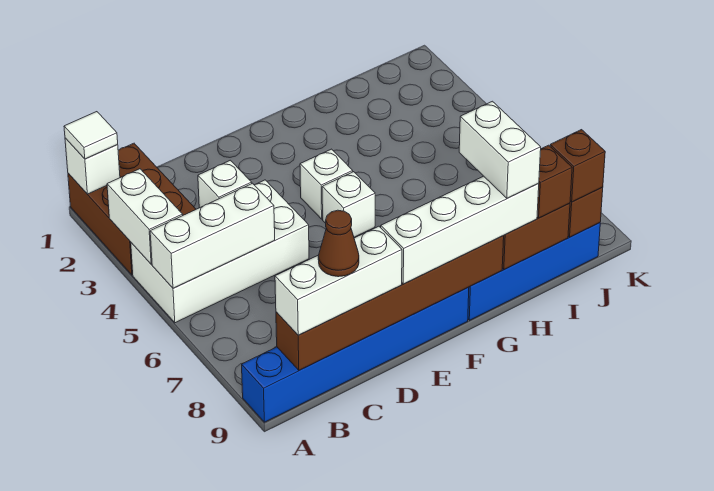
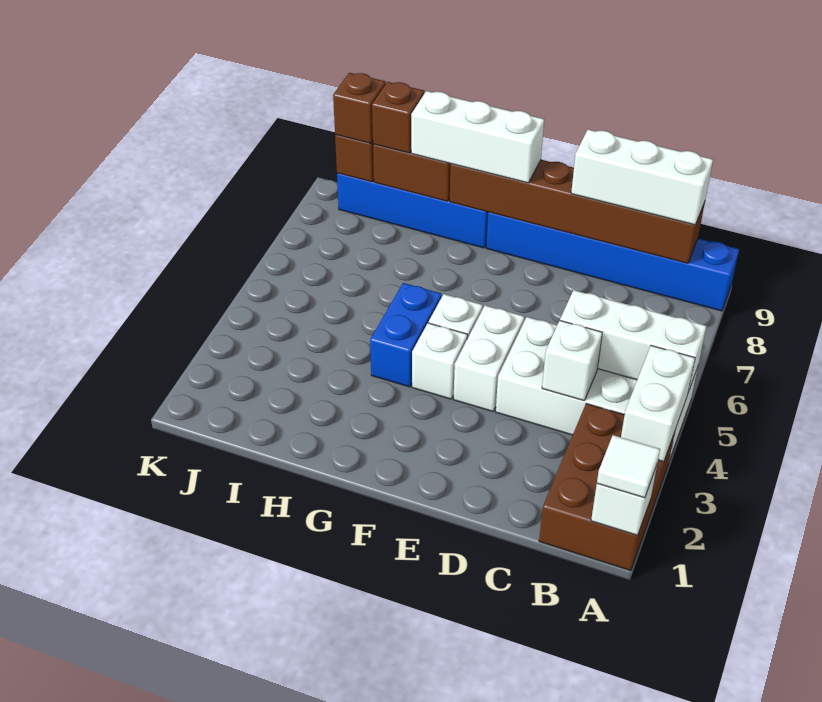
brown cone C9 level 4 -> none
white brick E9:H9 level 3 -> white brick F9:H9 level 3
none -> blue brick G4:G5 level 1
white brick H8:H9 level 4 -> white brick E4:E5 level 1

